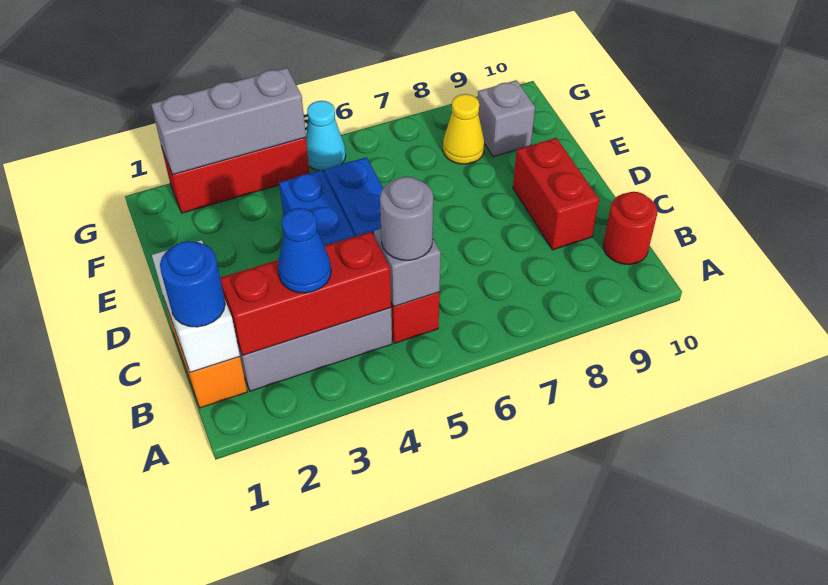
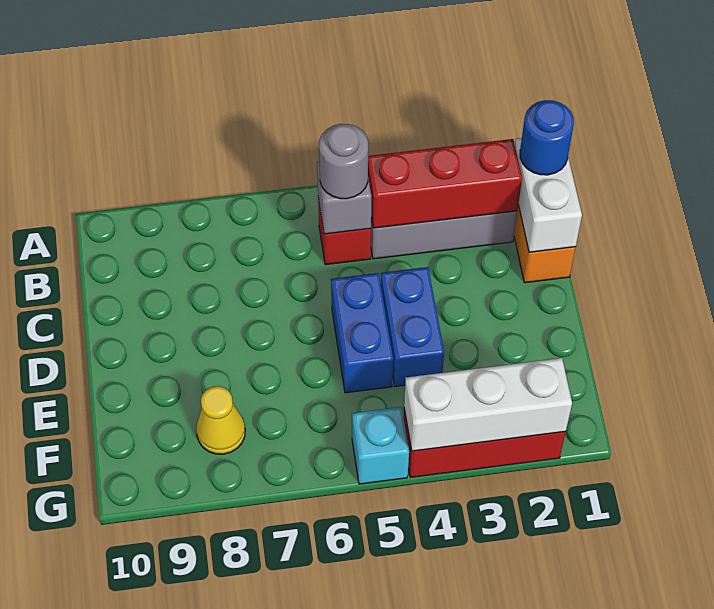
blue cone B3 level 3 -> none
red round brick B10 level 1 -> none
red brick C9:D9 level 1 -> none
grey brick F9 level 1 -> none
grey brick G2:G4 level 2 -> white brick G2:G4 level 2
cyan cone G5 level 1 -> cyan brick G5 level 1

